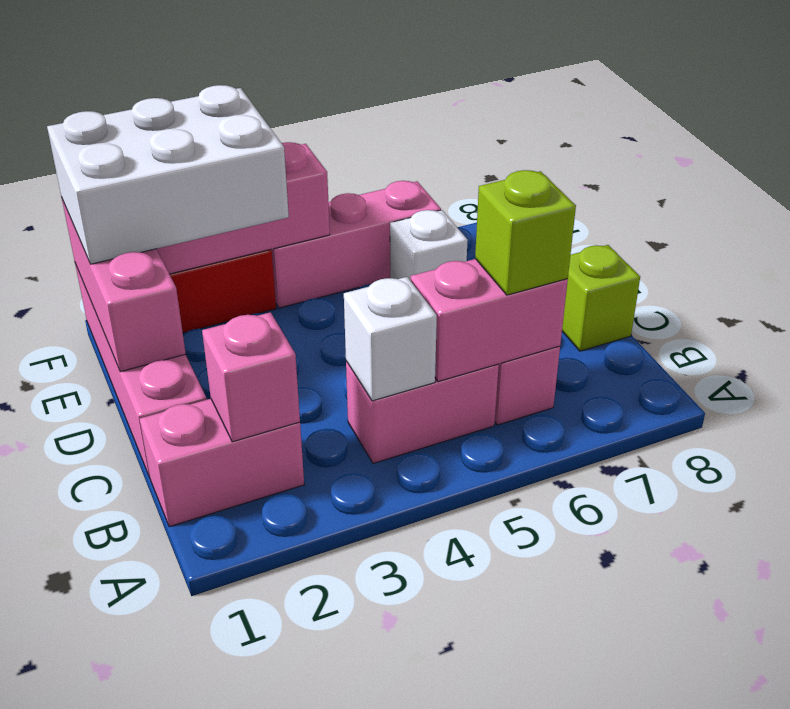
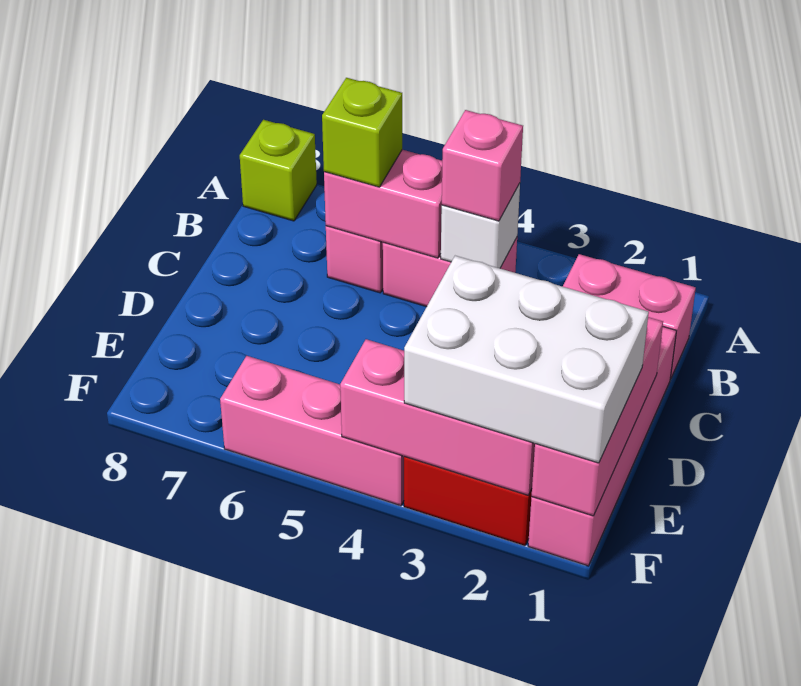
pink brick B2 level 2 -> pink brick B4 level 3
lime brick C8 level 1 -> lime brick A8 level 1
white brick E6 level 1 -> none

